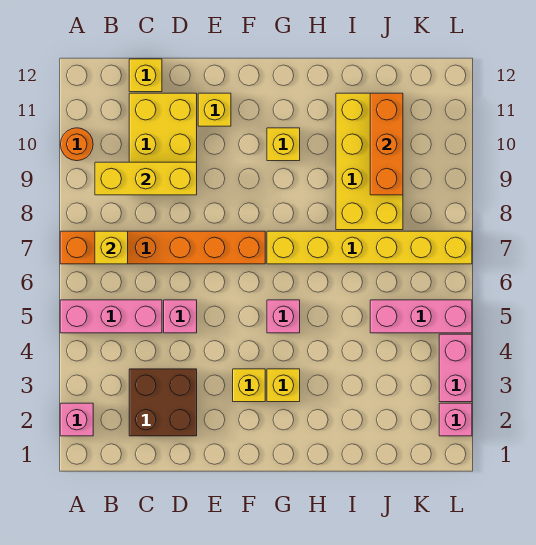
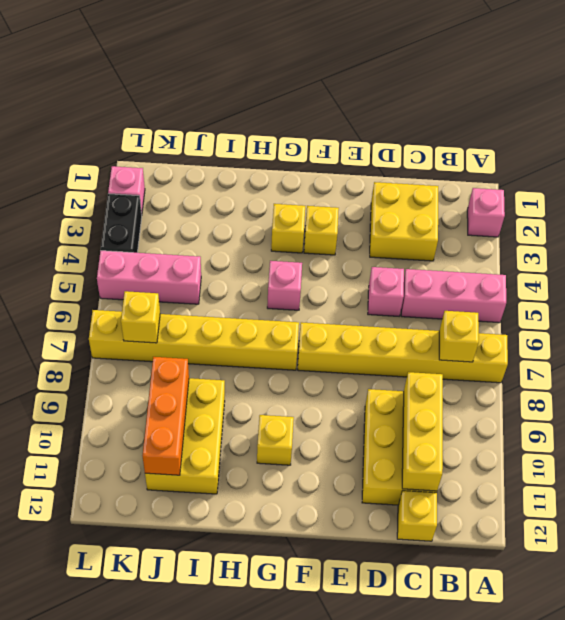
orange brick A7:F7 level 1 -> yellow brick A7:F7 level 1
orange round brick A10 level 1 -> none
yellow brick B9:D9 level 2 -> yellow brick C9:C11 level 2
brown brick C2:D3 level 1 -> yellow brick C2:D3 level 1
yellow brick E11 level 1 -> yellow brick K7 level 2
yellow brick I8:J11 level 1 -> yellow brick I9:J11 level 1
pink brick L3:L4 level 1 -> black brick L3:L4 level 1

